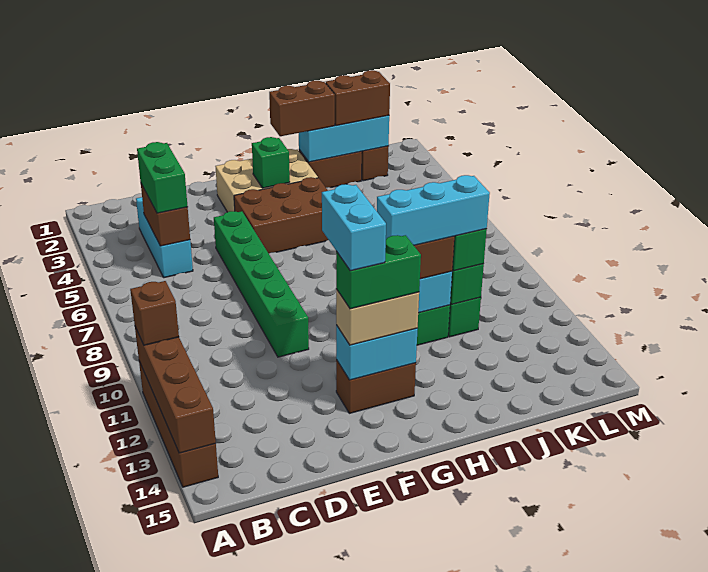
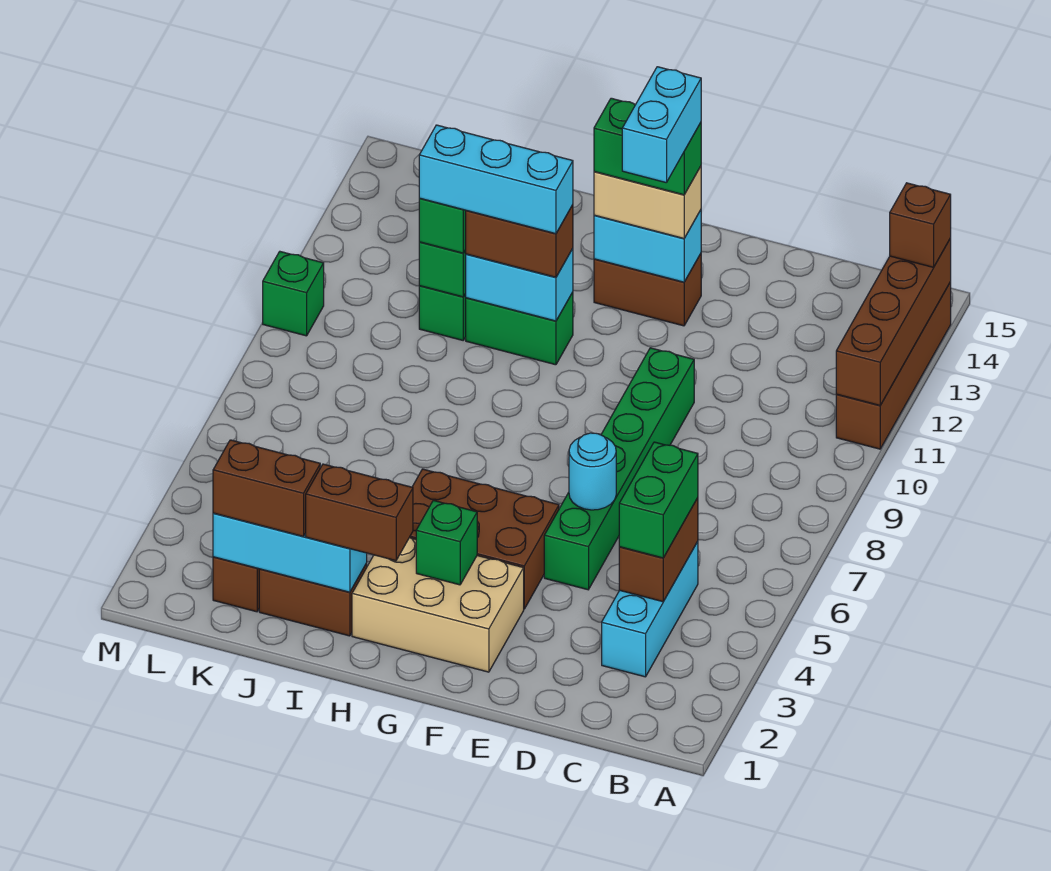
brown brick A11 level 3 -> brown brick A14 level 3
none -> cyan round brick E6 level 2
none -> green brick M10 level 1

